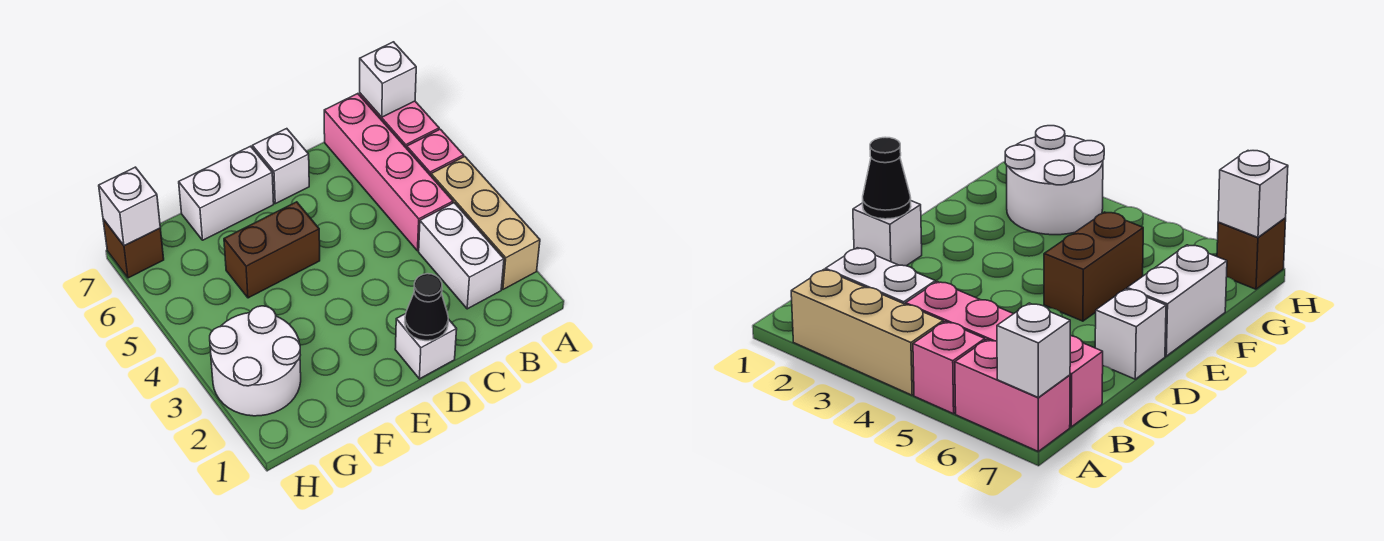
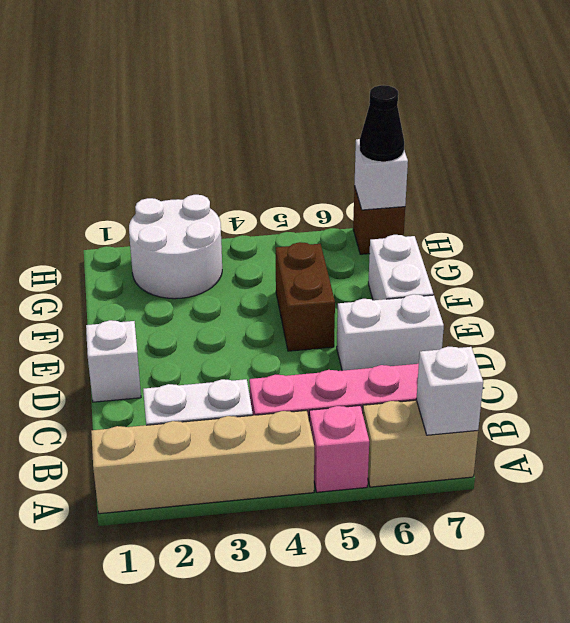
tan brick A2:A4 level 1 -> tan brick A1:A4 level 1
pink brick A6:A7 level 1 -> tan brick A6:A7 level 1
black cone D1 level 2 -> black cone H7 level 3
white brick D7 level 1 -> white brick D6:D7 level 1

